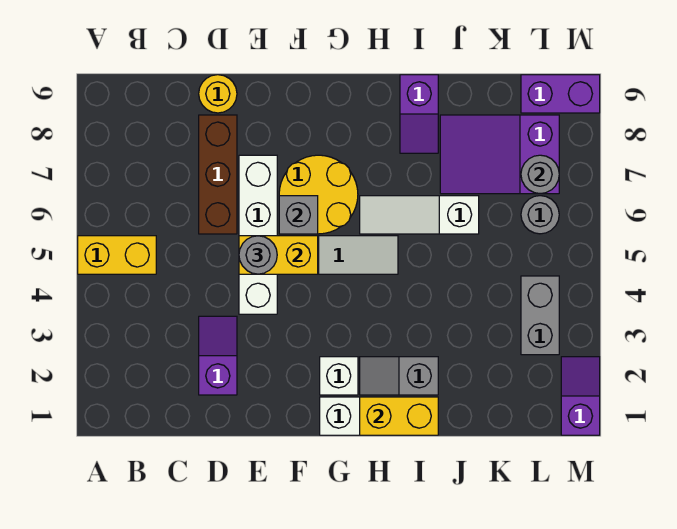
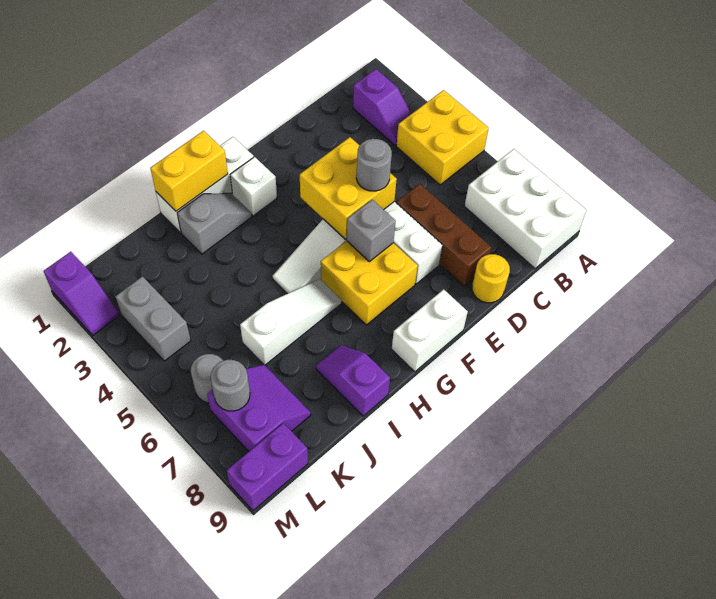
yellow brick A5:B5 level 1 -> yellow brick A4:B5 level 1
none -> white brick A7:B9 level 1
purple slope D2:D3 level 1 top 2 -> purple slope B2:B3 level 1 top 2
yellow brick E5:F5 level 2 -> yellow brick E4:F5 level 2
yellow round brick F6:G7 level 1 -> yellow brick F6:G7 level 1
none -> white brick F9:G9 level 1
purple slope J7:L8 level 1 top L -> purple slope K7:L8 level 1 top L

